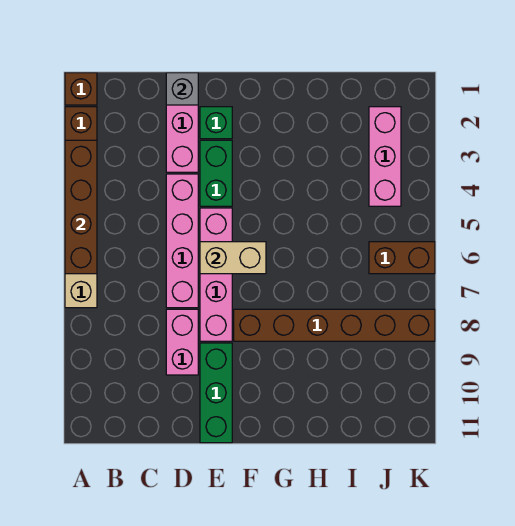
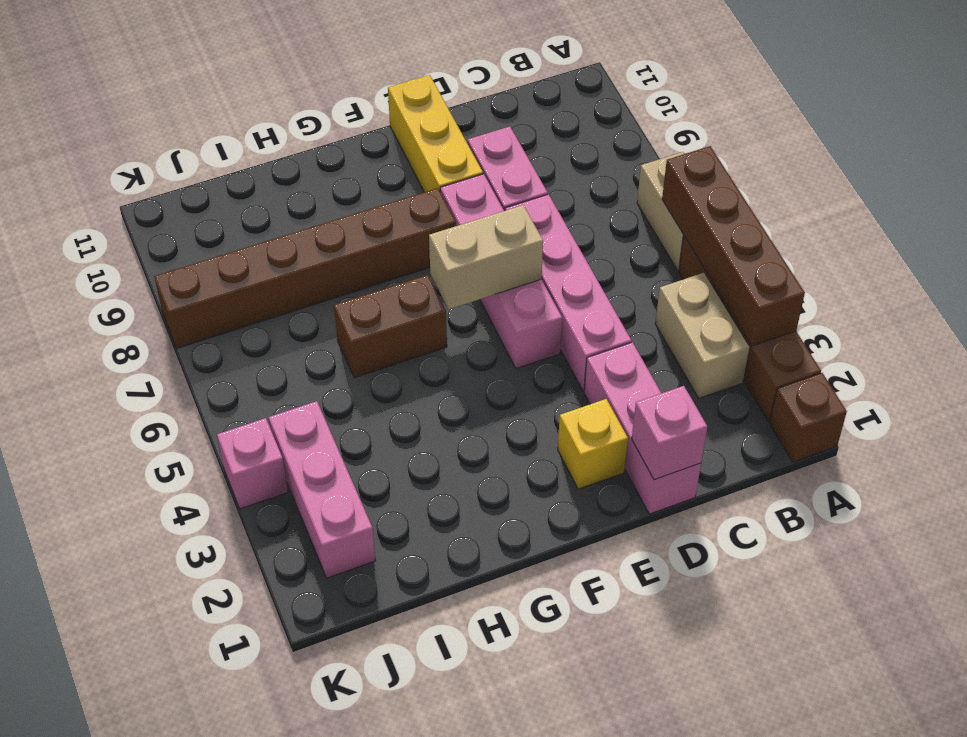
none -> tan brick B3:B4 level 1
grey brick D1 level 2 -> pink brick D1 level 2
green brick E2 level 1 -> yellow brick E2 level 1
green brick E3:E4 level 1 -> none
green brick E9:E11 level 1 -> yellow brick E9:E11 level 1
brown brick J6:K6 level 1 -> brown brick G6:H6 level 1
none -> pink brick K4 level 1

